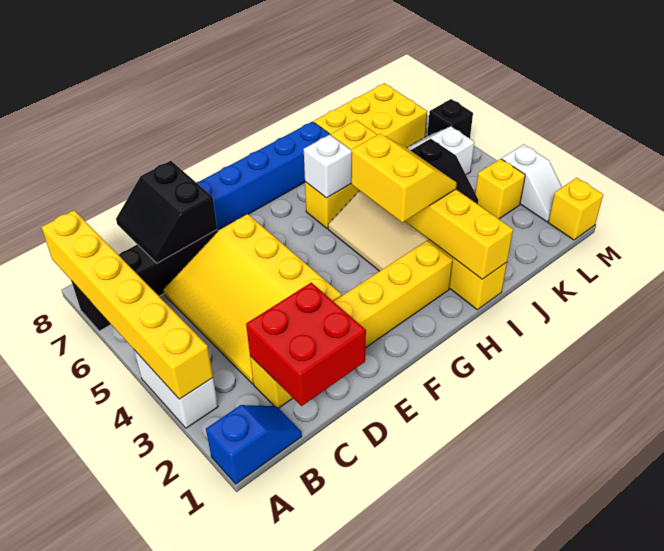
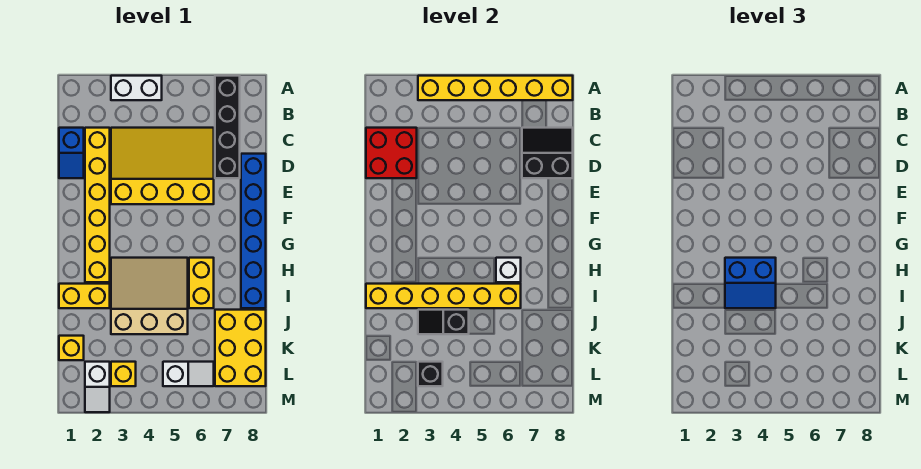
blue slope A1:B1 level 1 top A -> blue slope C1:D1 level 1 top C
yellow slope H3:I4 level 3 top H -> blue slope H3:I4 level 3 top H
yellow brick M1 level 1 -> yellow brick K1 level 1
white slope M2:M3 level 1 top 3 -> white slope L2:M2 level 1 top L
black brick M6 level 1 -> black brick L3 level 2

